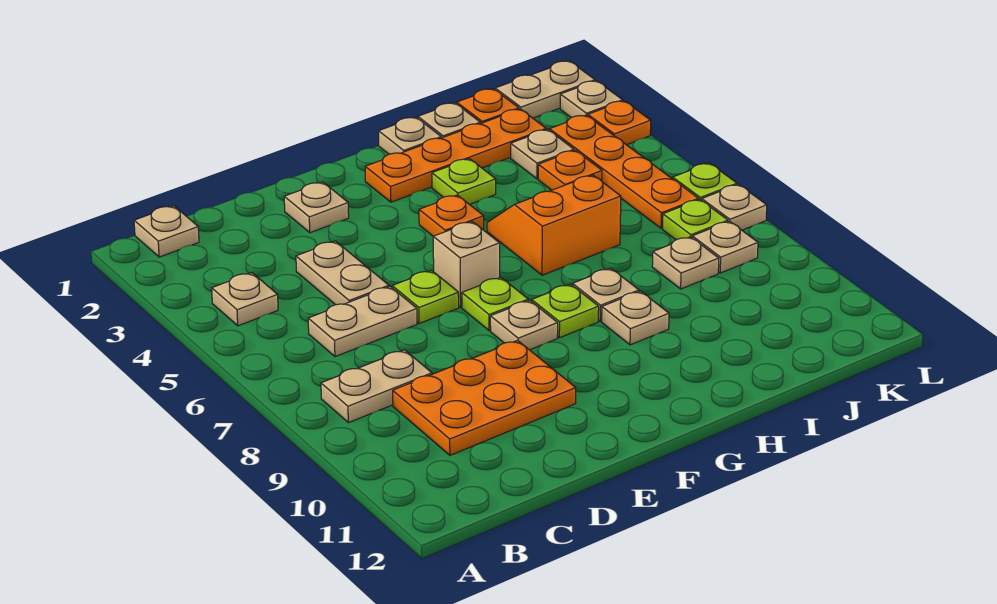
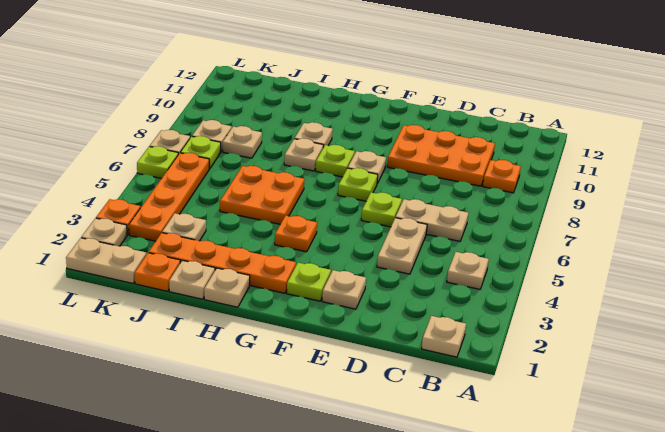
tan plate B8:C8 level 1 -> none
tan brick F6 level 1 -> none
lime plate H3 level 1 -> lime plate F2 level 1
orange slope H5:I6 level 1 top 6 -> orange plate H5:I6 level 1
orange plate J4 level 1 -> orange plate B9 level 1

